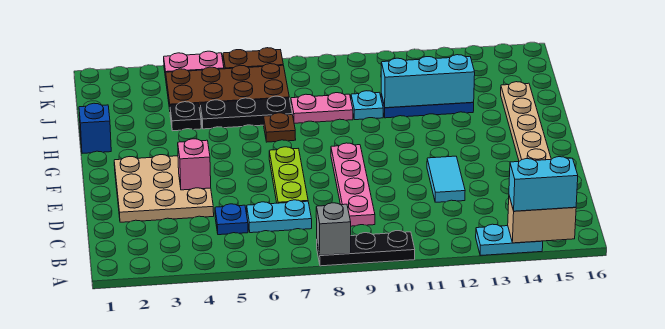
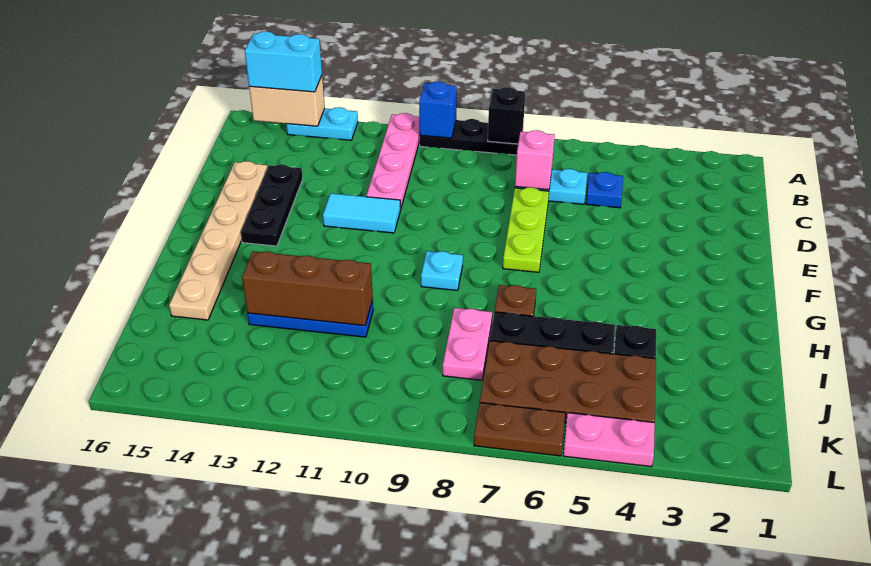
grey brick A8 level 2 -> black brick A8 level 2
pink plate C9:F9 level 1 -> pink plate A11:D11 level 1
tan plate D2:F4 level 1 -> none
cyan tile D12:E12 level 1 -> cyan tile E11:E12 level 1
none -> black plate D14:F14 level 1
pink brick E4 level 2 -> pink brick C7 level 2
blue brick H1 level 1 -> blue brick A10 level 2
pink plate I8:I9 level 1 -> pink plate I8:J8 level 1
cyan plate I10 level 1 -> cyan plate G9 level 1
cyan brick I11:I13 level 2 -> brown brick I11:I13 level 2

